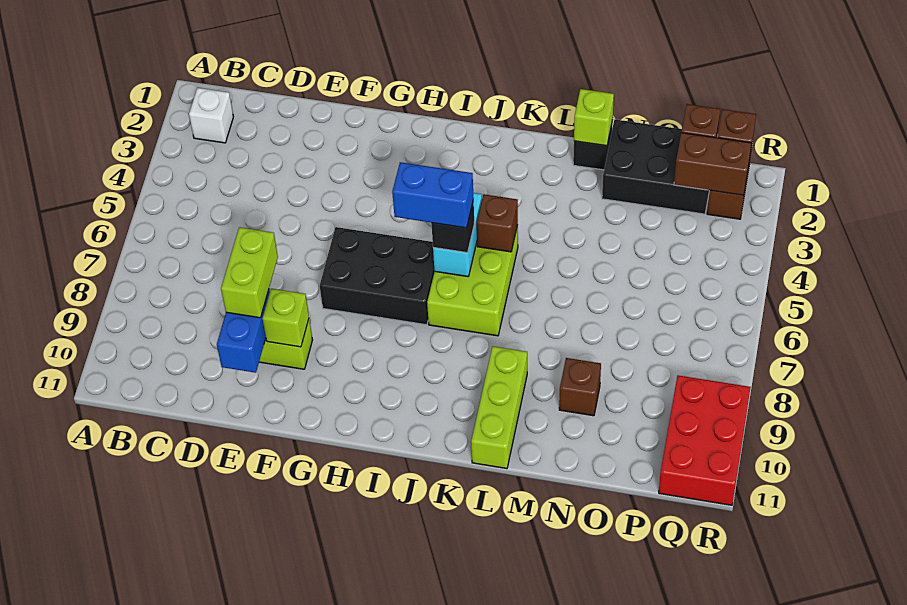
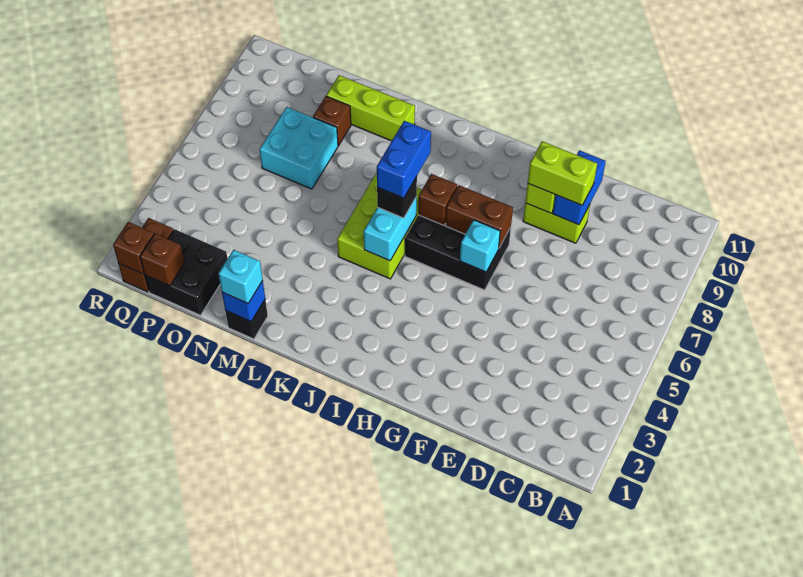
white brick B2 level 1 -> none
lime brick E8:E9 level 3 -> lime brick E9:F9 level 3
none -> cyan brick G6 level 2
blue brick I6:J6 level 4 -> blue brick J6:J7 level 4
brown brick K5 level 2 -> brown brick I7 level 2
lime brick L9:L11 level 1 -> lime brick L10:N10 level 1
lime brick M1 level 2 -> blue brick M1 level 2
none -> cyan brick M1 level 3
black brick N1:P2 level 1 -> black brick O1:P2 level 1
none -> cyan brick N7:O8 level 1
brown brick P2:Q2 level 2 -> brown brick G7:H7 level 2
red brick Q9:R11 level 1 -> none

